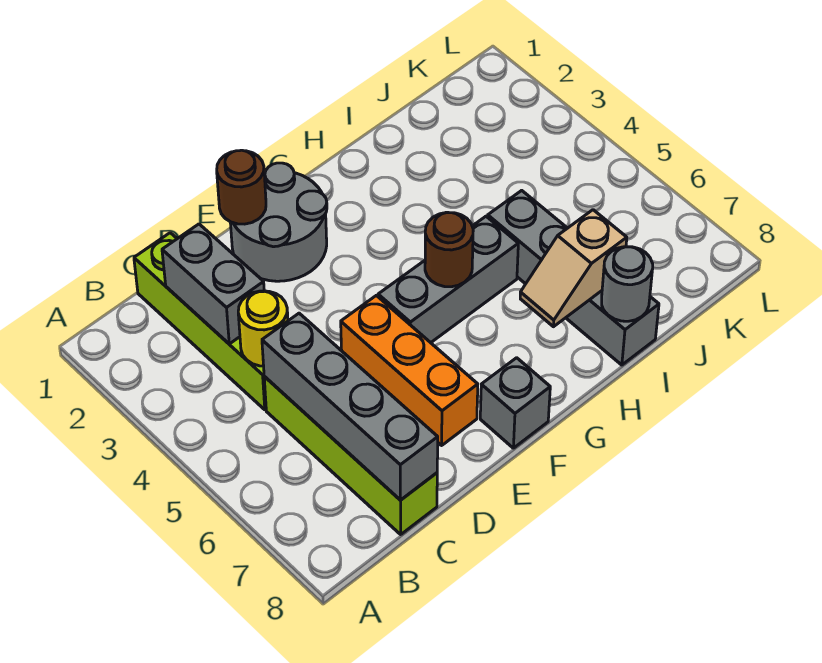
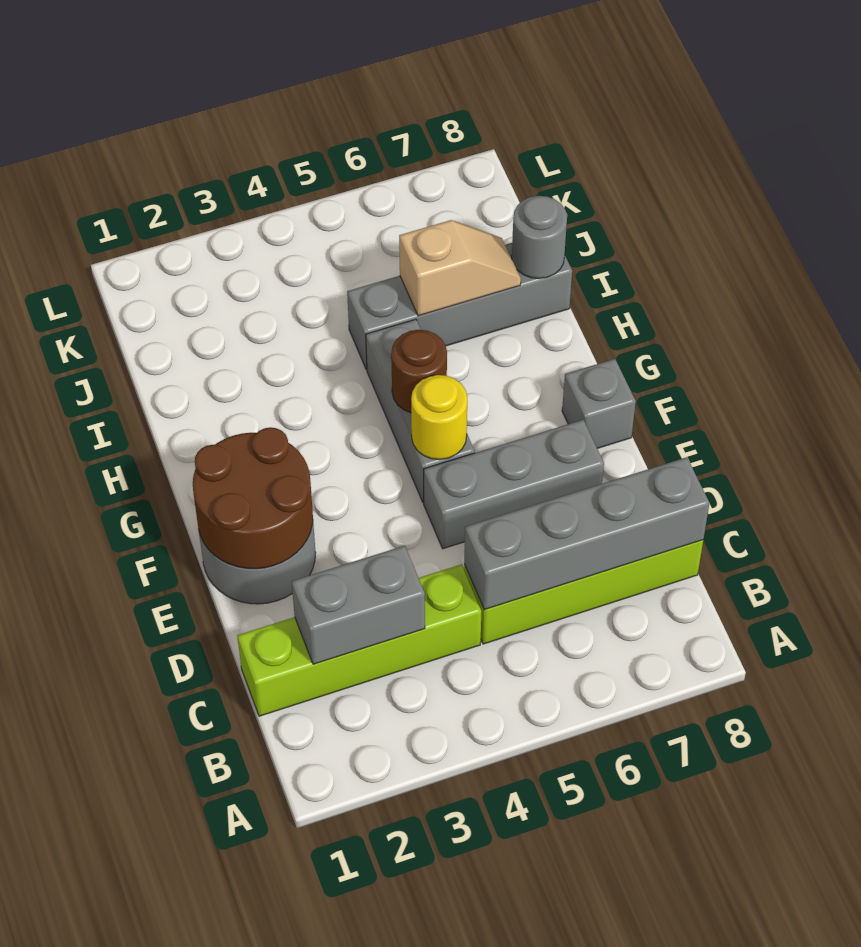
yellow round brick C4 level 2 -> yellow round brick F5 level 2
brown round brick E1 level 2 -> brown round brick E1:F2 level 2
orange brick E5:E7 level 1 -> grey brick E5:E7 level 1
tan slope H7:I7 level 2 top I -> tan slope I6:I7 level 2 top 6

